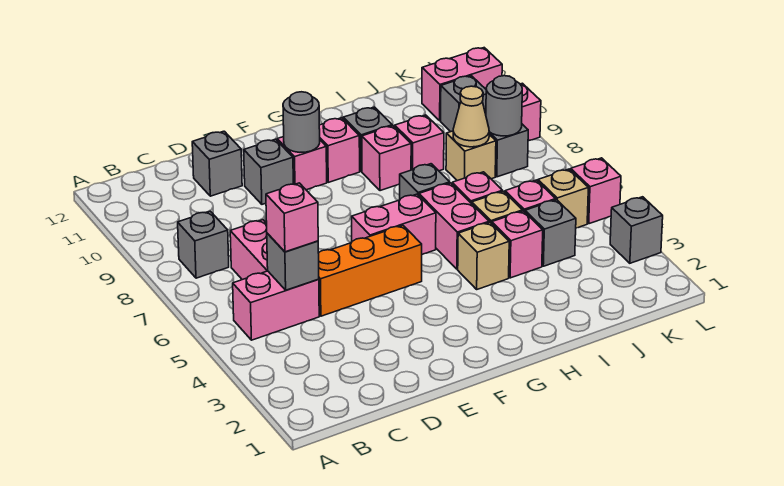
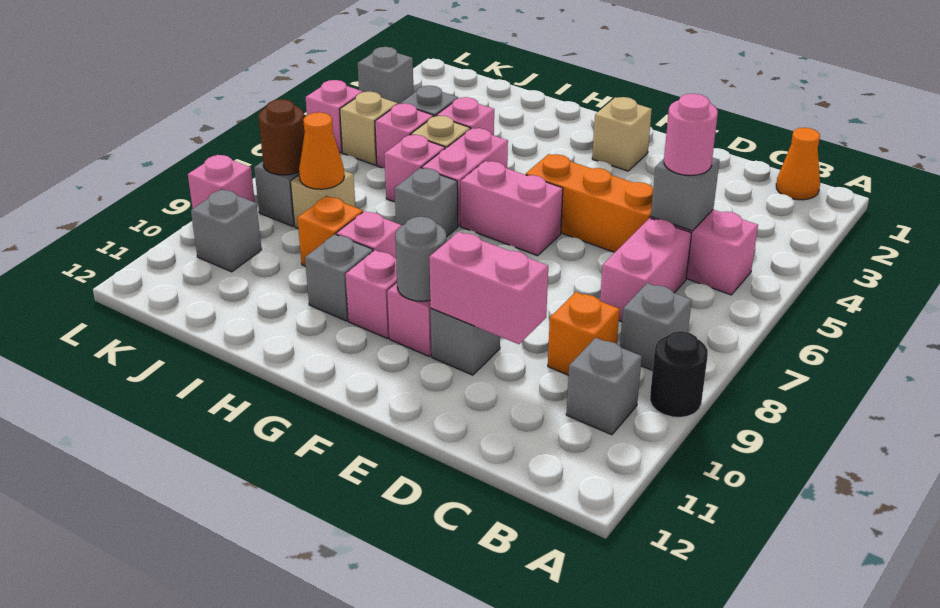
none -> black round brick A9 level 1
none -> orange cone B1 level 1
pink brick C5 level 3 -> pink round brick C5 level 3
none -> orange brick C9 level 1
grey brick D11 level 1 -> grey brick B10 level 1
tan brick H4 level 1 -> tan brick F2 level 1
pink brick I9 level 1 -> orange brick I9 level 1
tan cone J8 level 2 -> orange cone J8 level 2
grey round brick K8 level 2 -> brown round brick K8 level 2
pink brick K11:L11 level 1 -> pink brick D10:E10 level 2

